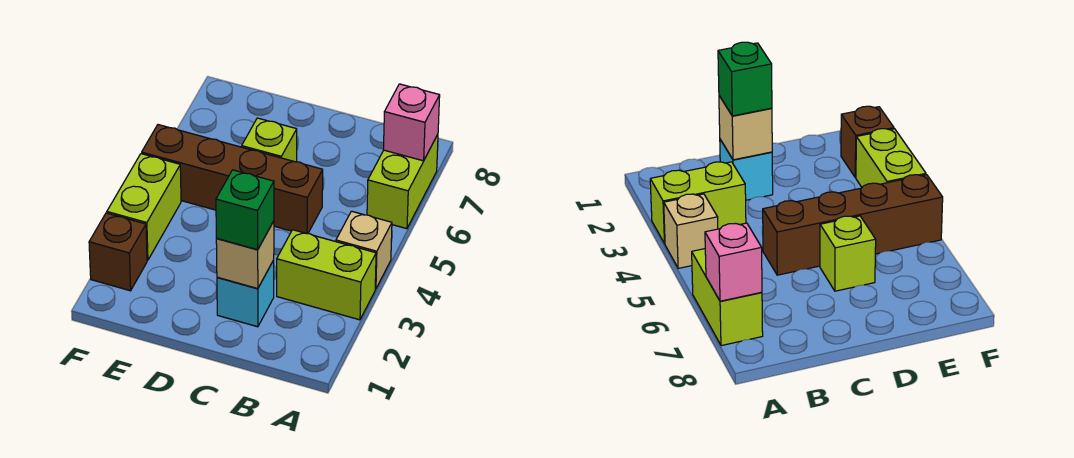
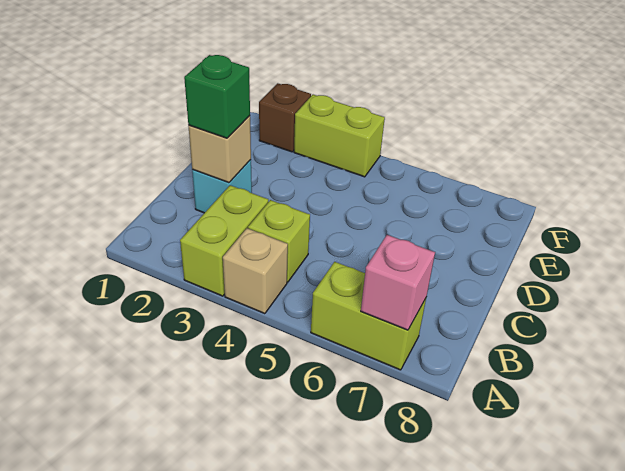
brown brick C5:F5 level 1 -> none
lime brick D6 level 1 -> lime brick B4 level 1

